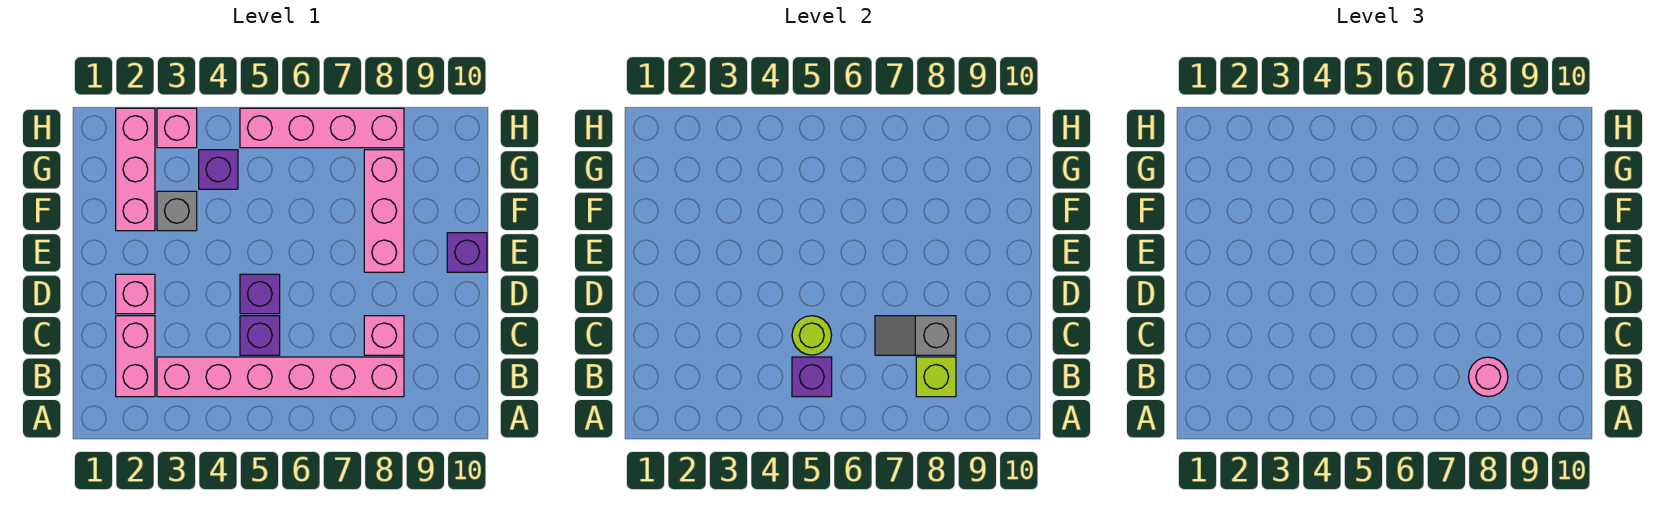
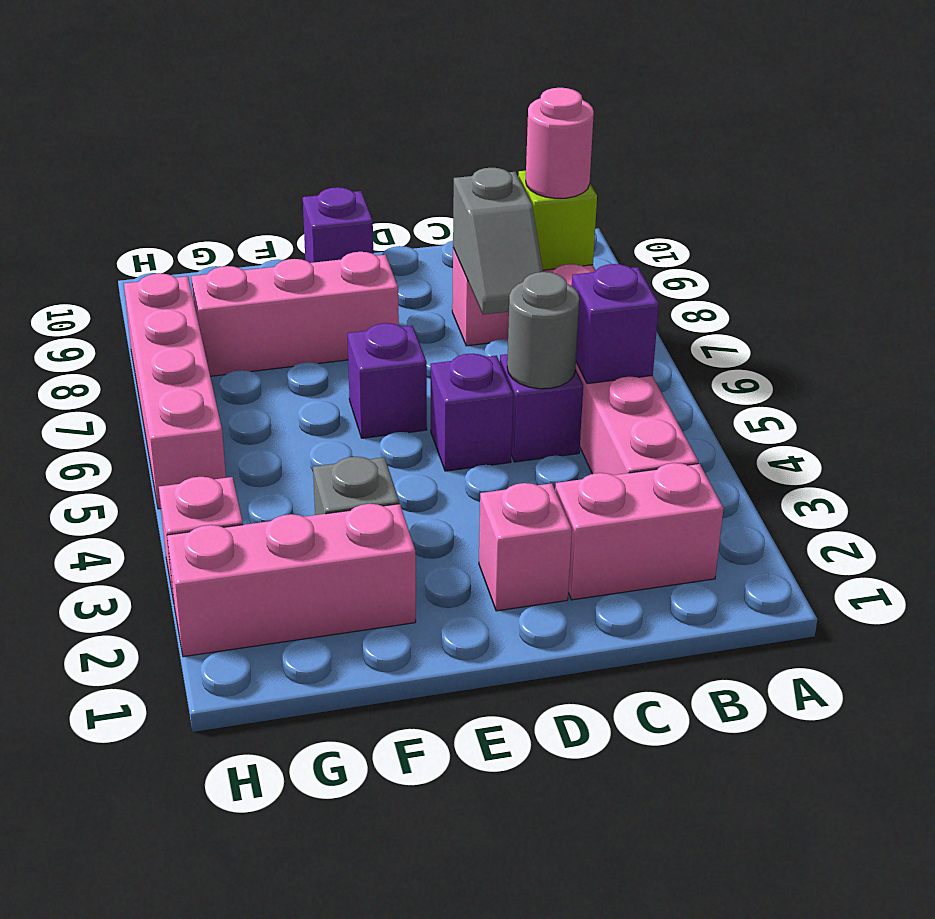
lime round brick C5 level 2 -> grey round brick C5 level 2
purple brick G4 level 1 -> purple brick E6 level 1

